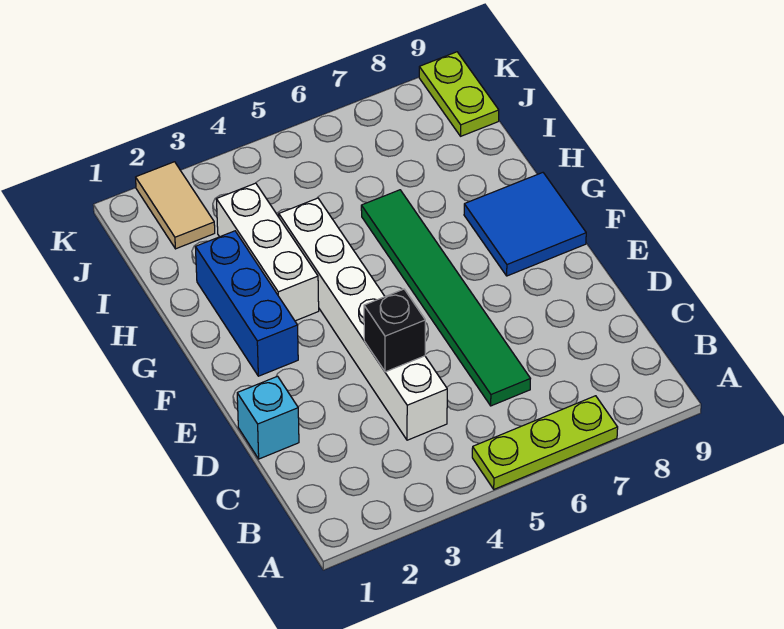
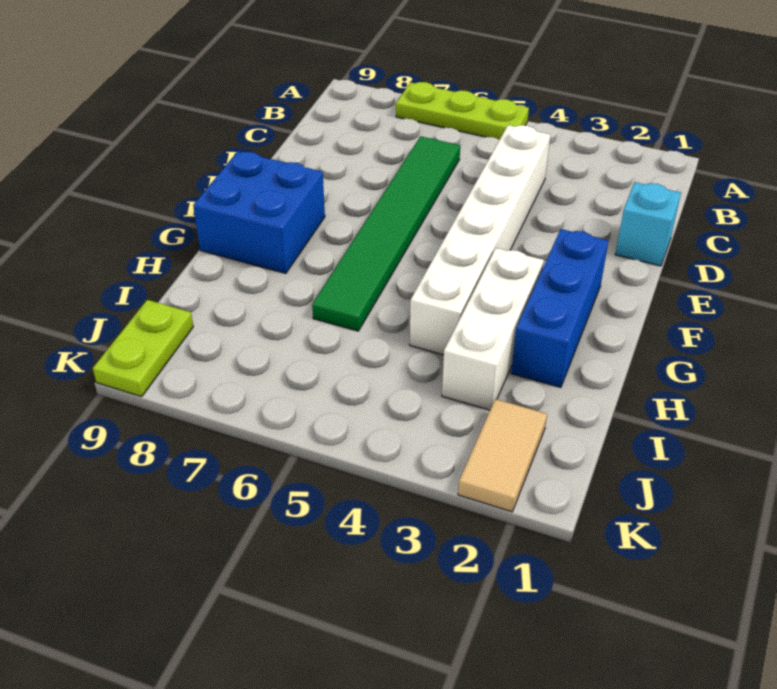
black brick D4 level 2 -> none
blue tile F8:G9 level 1 -> blue brick F8:G9 level 1

